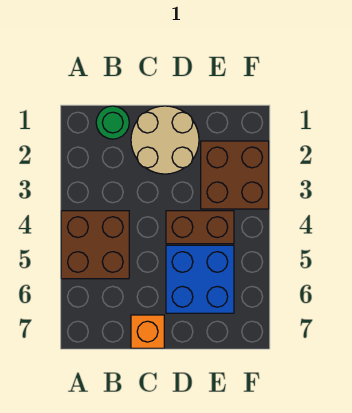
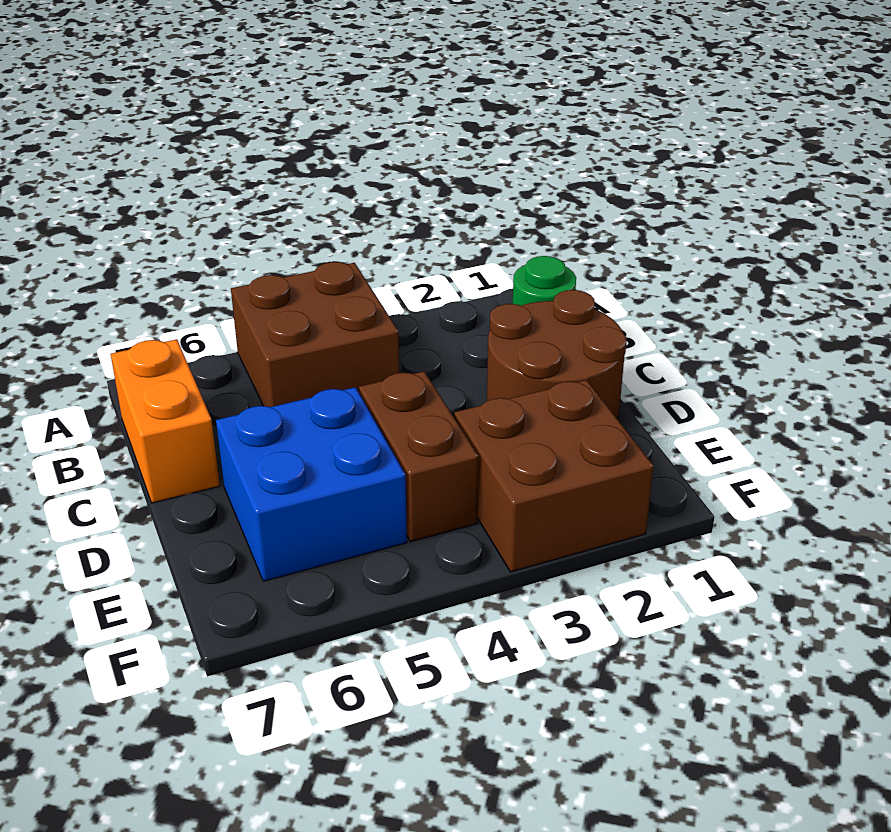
tan round brick C1:D2 level 1 -> brown round brick C1:D2 level 1
orange brick C7 level 1 -> orange brick B7:C7 level 1

